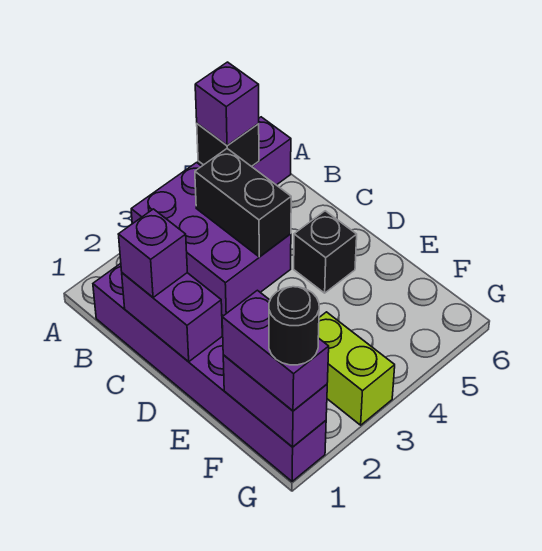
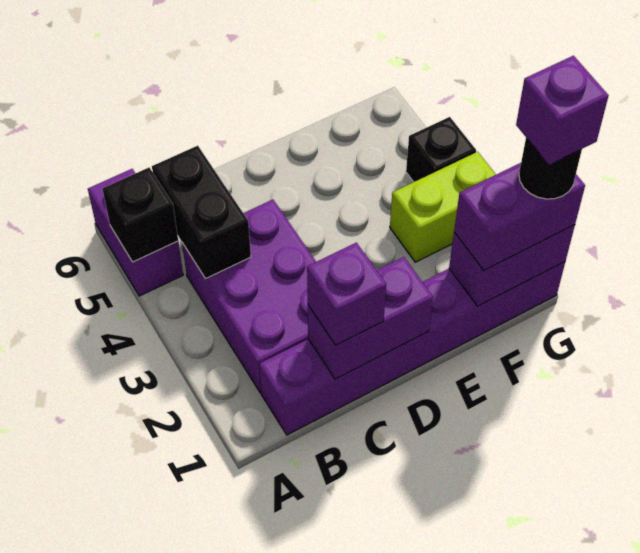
purple brick A3:C4 level 1 -> purple brick B2:C4 level 1
purple brick A5 level 3 -> purple brick G1 level 5
black brick B4:C4 level 2 -> black brick B4:B5 level 2
black brick D5 level 1 -> black brick G4 level 1

